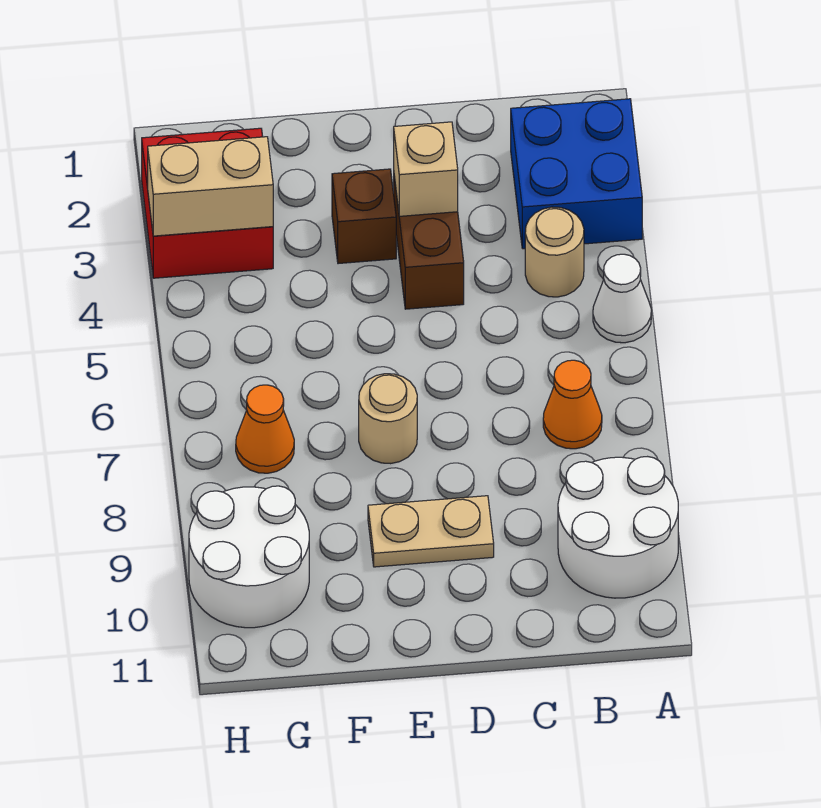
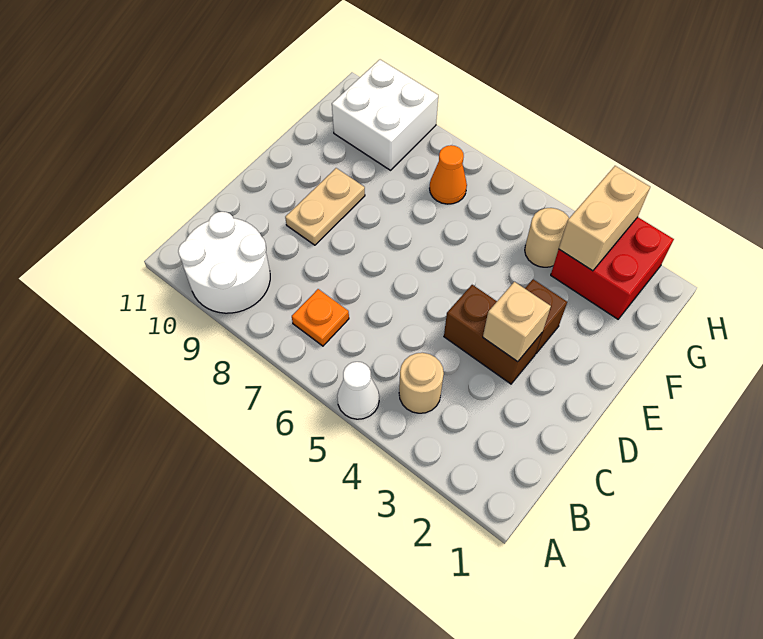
blue brick A2:B3 level 1 -> none
orange cone B7 level 1 -> orange plate B7 level 1
tan round brick E7 level 1 -> tan round brick G4 level 1
white round brick G9:H10 level 1 -> white brick G9:H10 level 1

